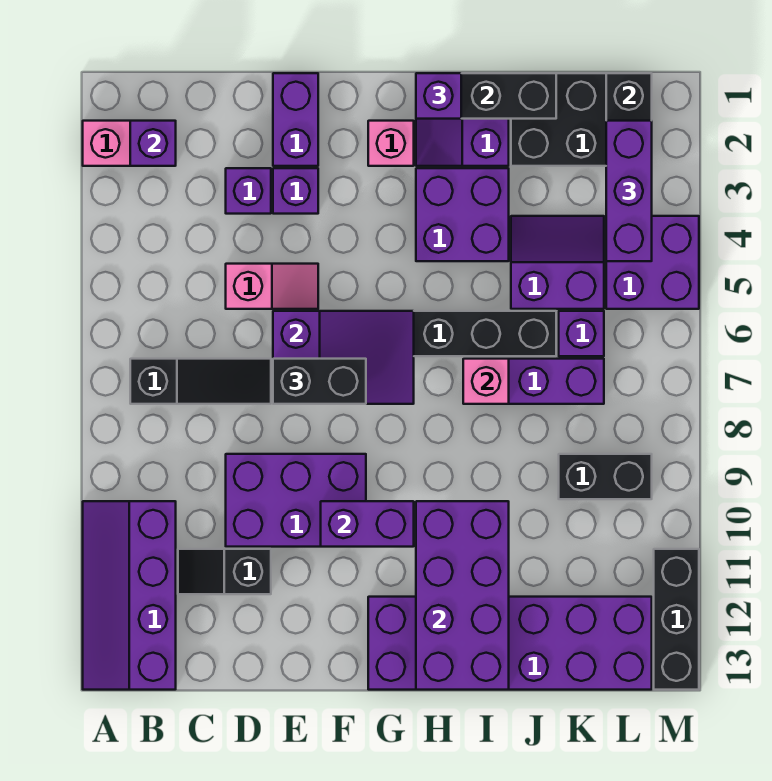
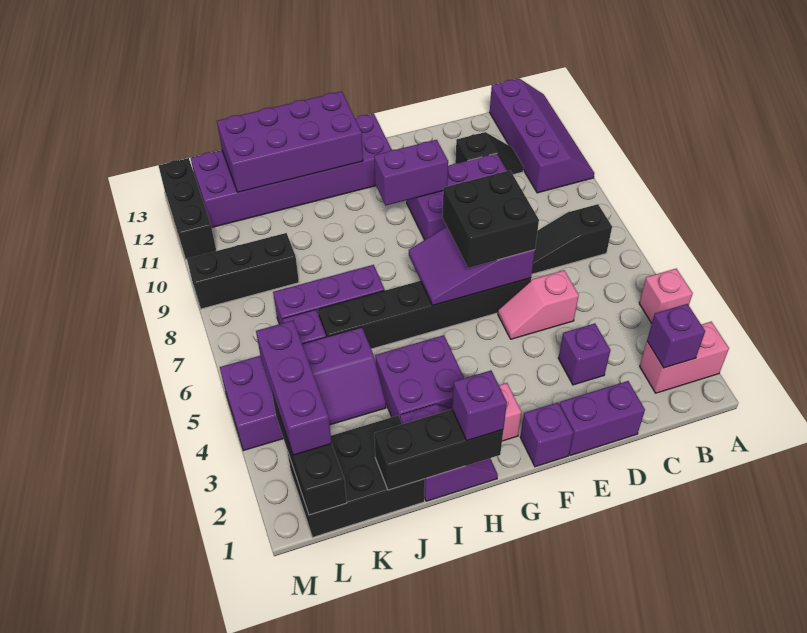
purple brick E1:E2 level 1 -> purple brick D1:E1 level 1
purple brick E3 level 1 -> purple brick F1 level 1
black brick E7:F7 level 3 -> black brick E6:F7 level 3
purple brick H10:I13 level 2 -> purple brick H12:K13 level 2
pink brick I7 level 2 -> pink brick A4 level 1
black brick K9:L9 level 1 -> black brick K9:M9 level 1

